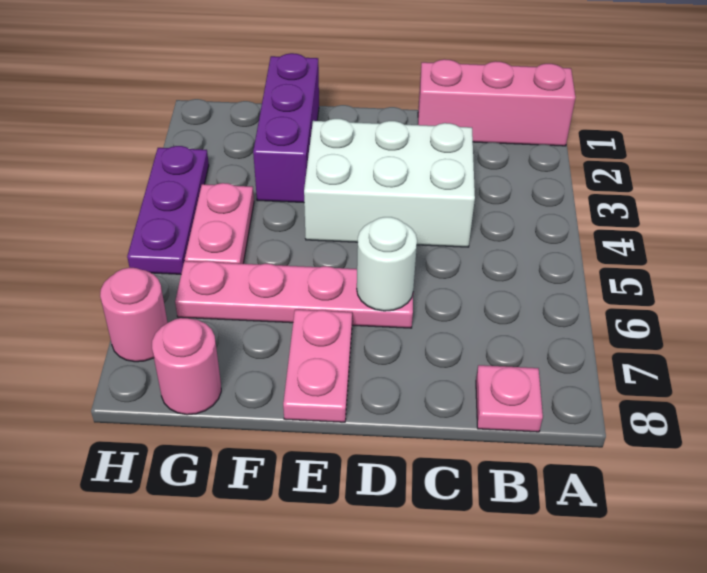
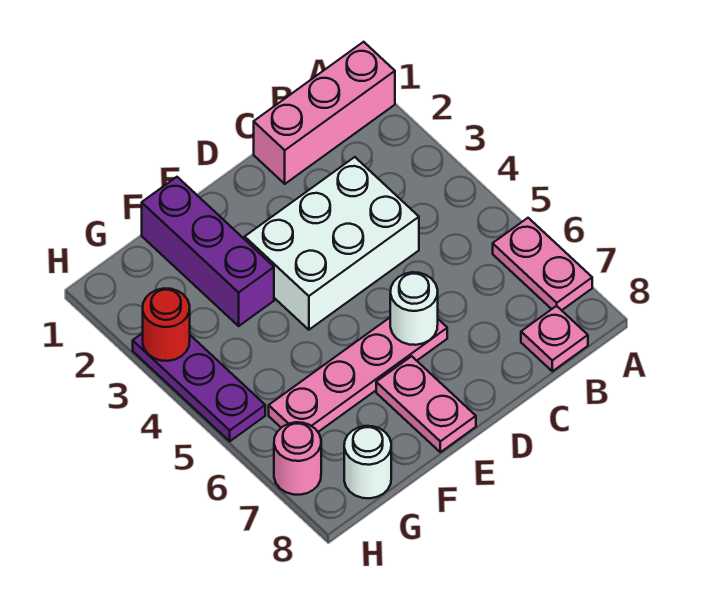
pink plate G4:G5 level 1 -> pink plate A6:A7 level 1
pink round brick G8 level 1 -> white round brick G8 level 1
none -> red round brick H3 level 2

